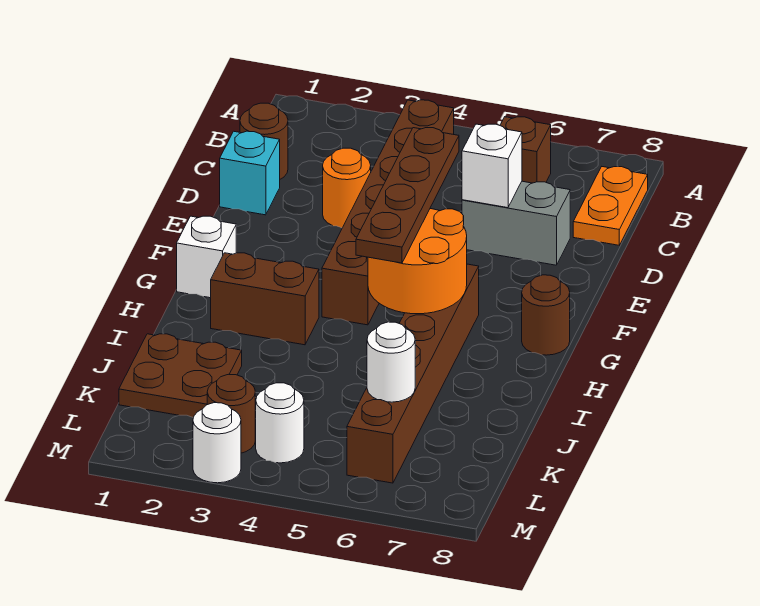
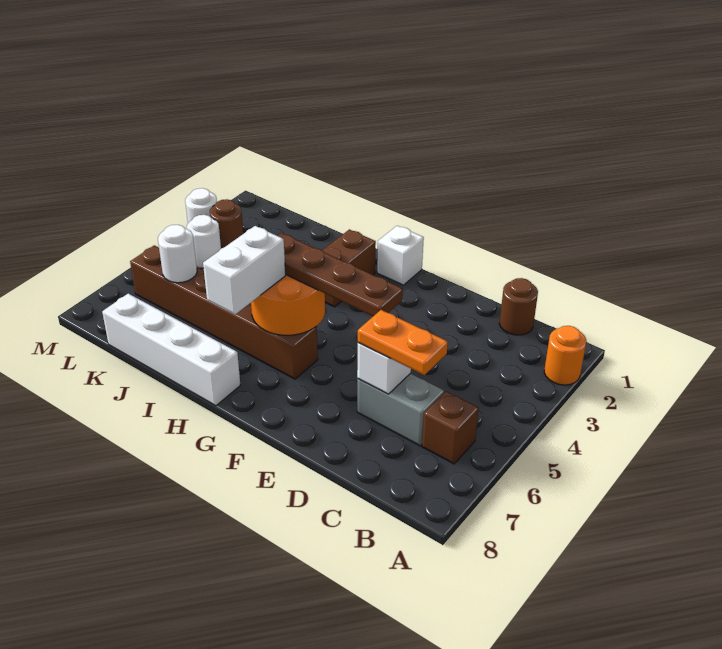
brown brick B4:G4 level 1 -> none
orange plate B8:C8 level 1 -> orange plate C6:D6 level 3
cyan brick D1 level 1 -> none
orange round brick D3 level 1 -> orange round brick A2 level 1
grey brick D6:D7 level 1 -> grey brick C6:D6 level 1
brown round brick G8 level 1 -> none
none -> white brick H6:H7 level 3
none -> white brick H8:K8 level 1
brown plate J1:K2 level 1 -> none

